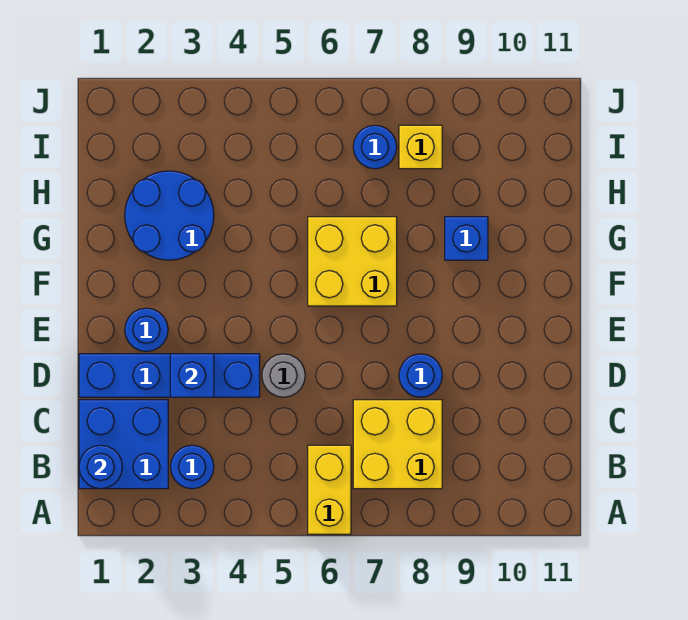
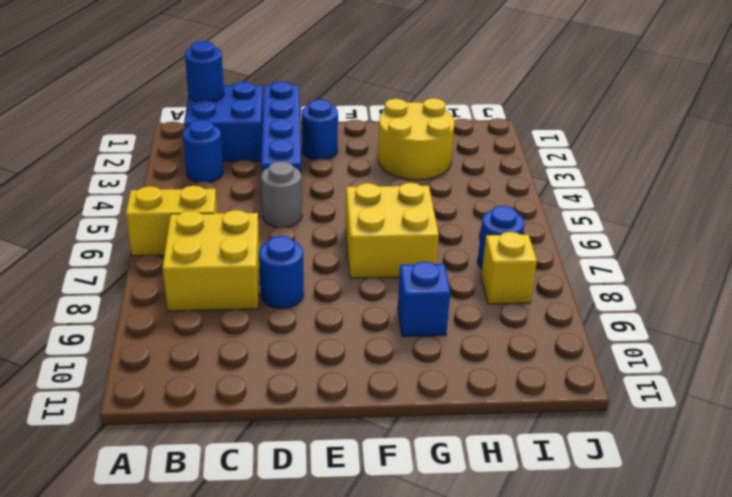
blue brick D3 level 2 -> none
blue round brick G2:H3 level 1 -> yellow round brick G2:H3 level 1

